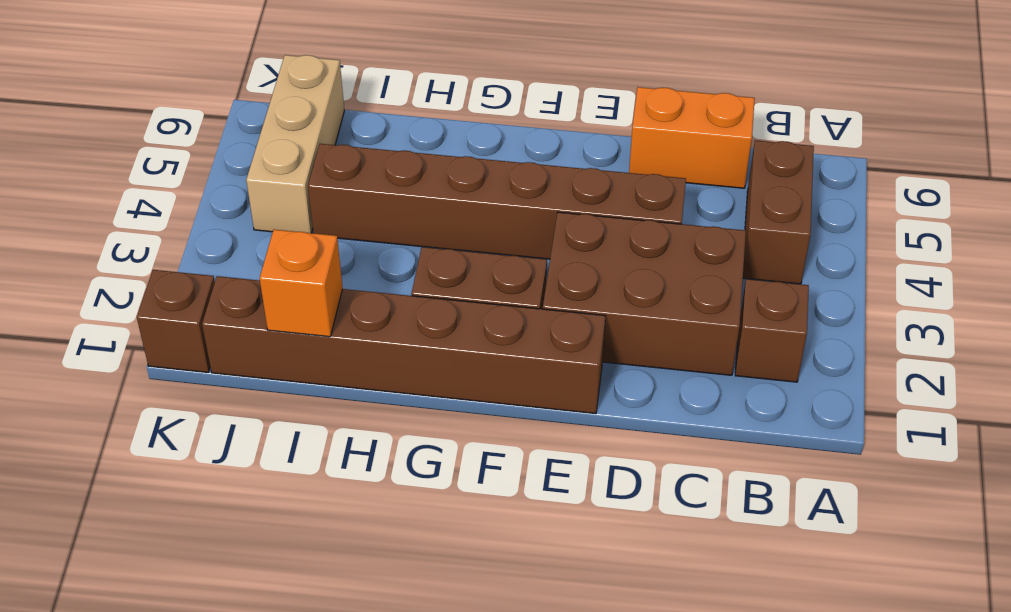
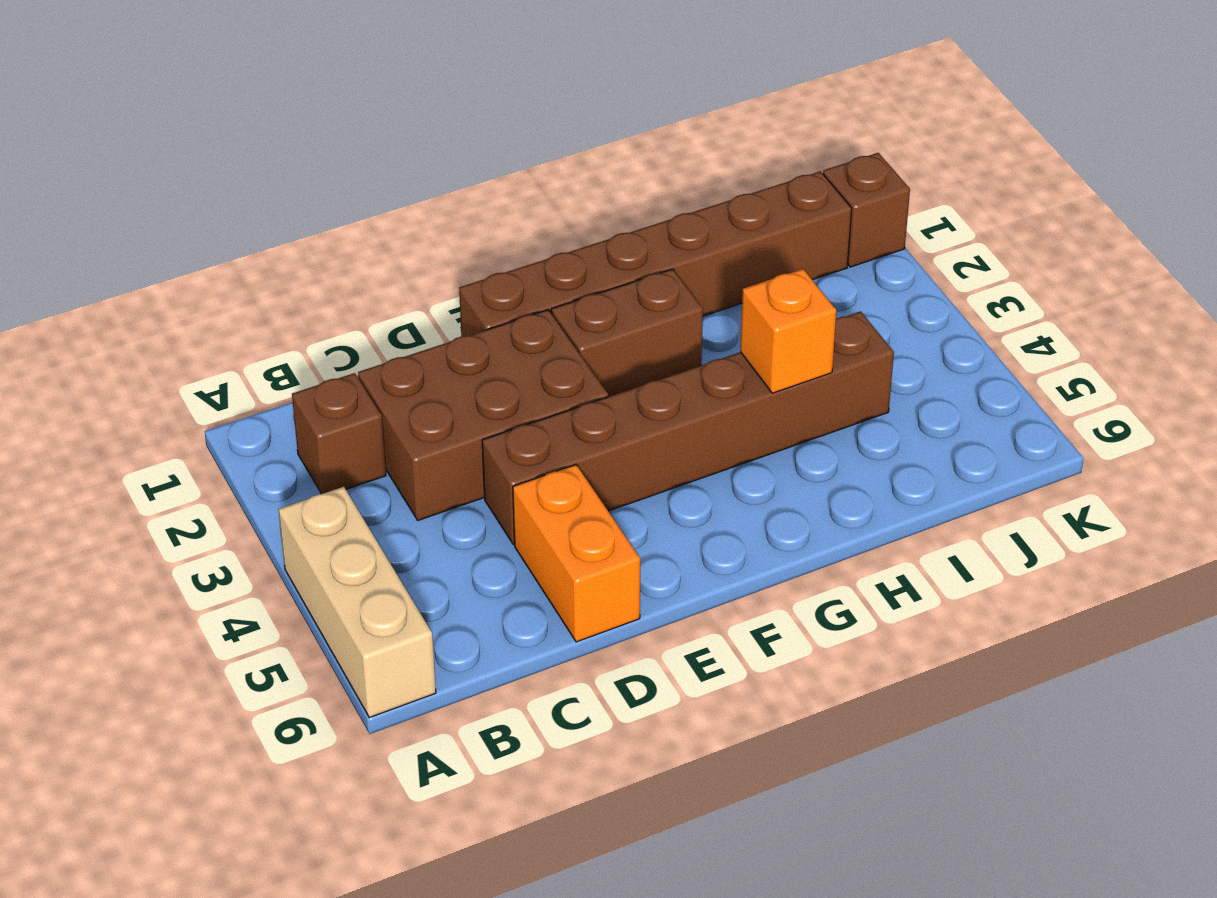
brown brick B4:B5 level 1 -> none
orange brick C6:D6 level 1 -> orange brick D5:D6 level 1
orange brick I1 level 2 -> orange brick H4 level 2
tan brick J4:J6 level 1 -> tan brick A4:A6 level 1

